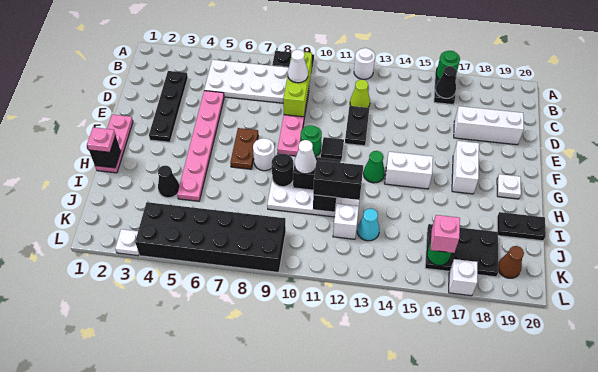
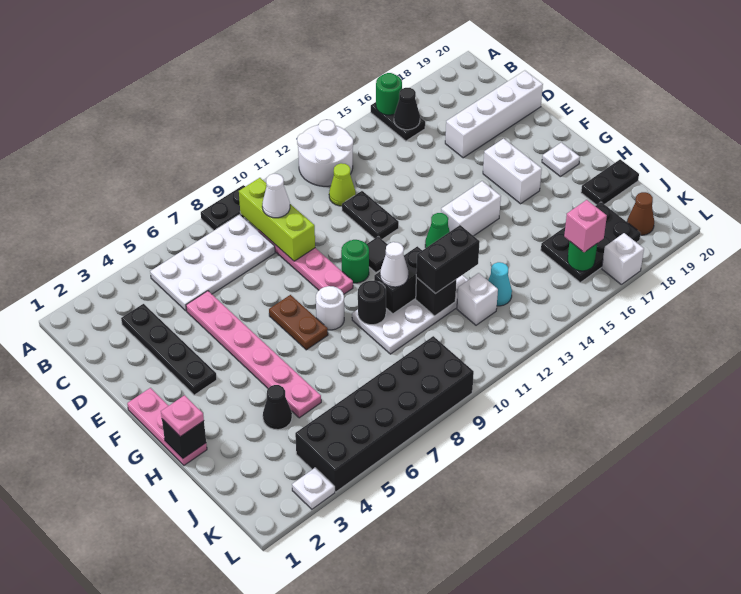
white round brick A12 level 1 -> white round brick A12:B13 level 1
white brick D17:D19 level 1 -> white brick D17:D20 level 1

